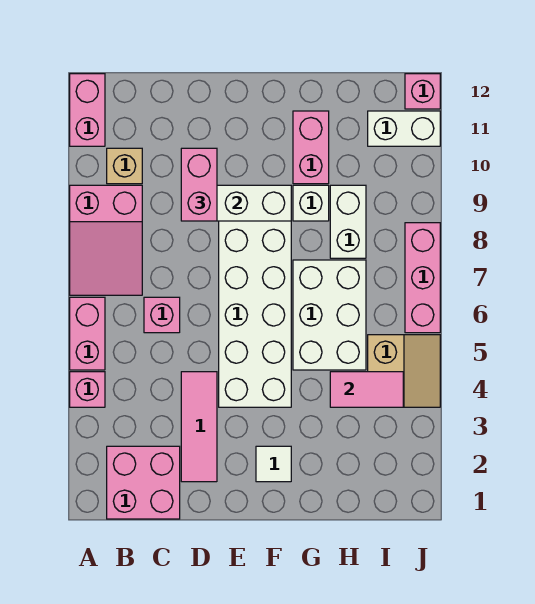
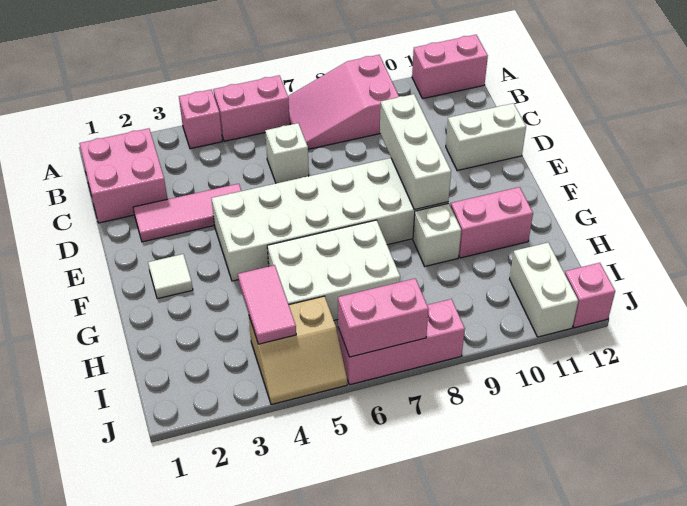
tan brick B10 level 1 -> none
pink brick C6 level 1 -> white brick C6 level 1
pink brick D9:D10 level 3 -> pink brick J6:J7 level 2
white brick H8:H9 level 1 -> white brick D11:D12 level 1

